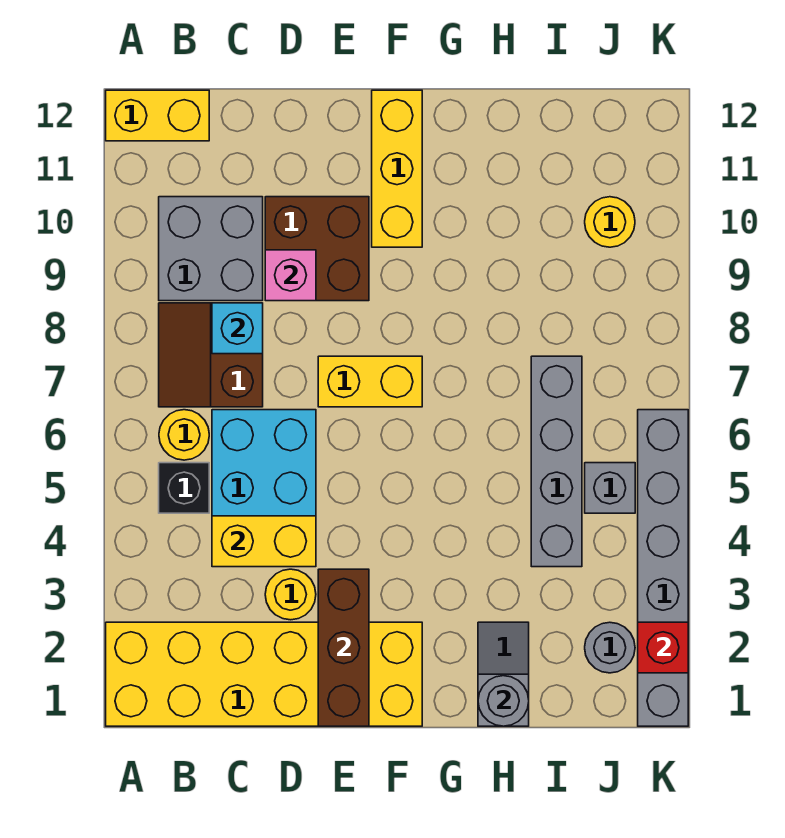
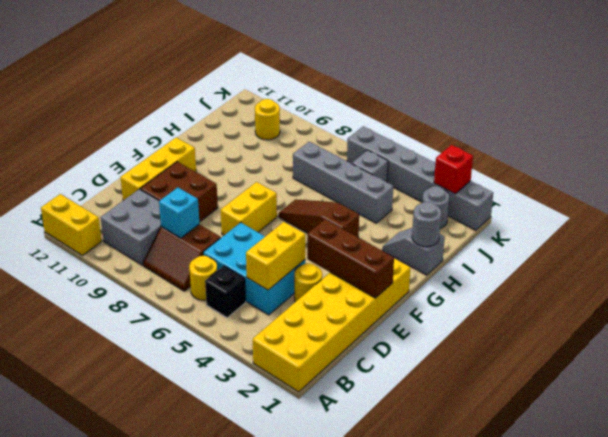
yellow brick A12:B12 level 1 -> yellow brick A11:A12 level 1
pink brick D9 level 2 -> none
yellow brick F10:F12 level 1 -> yellow brick D11:F11 level 1
none -> brown slope G4:G6 level 1 top 4

